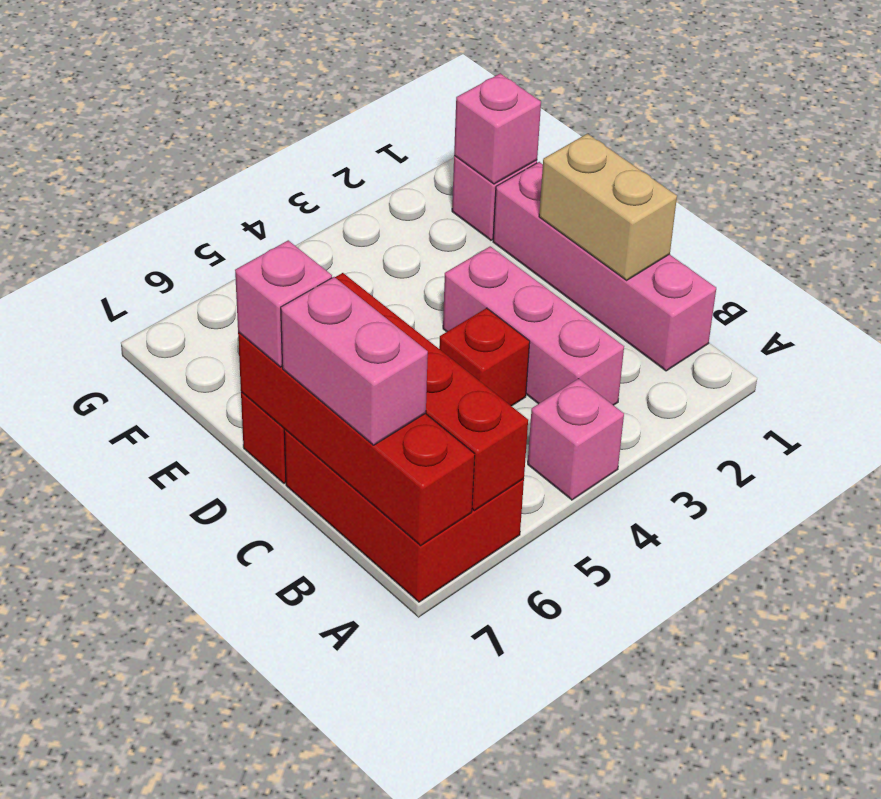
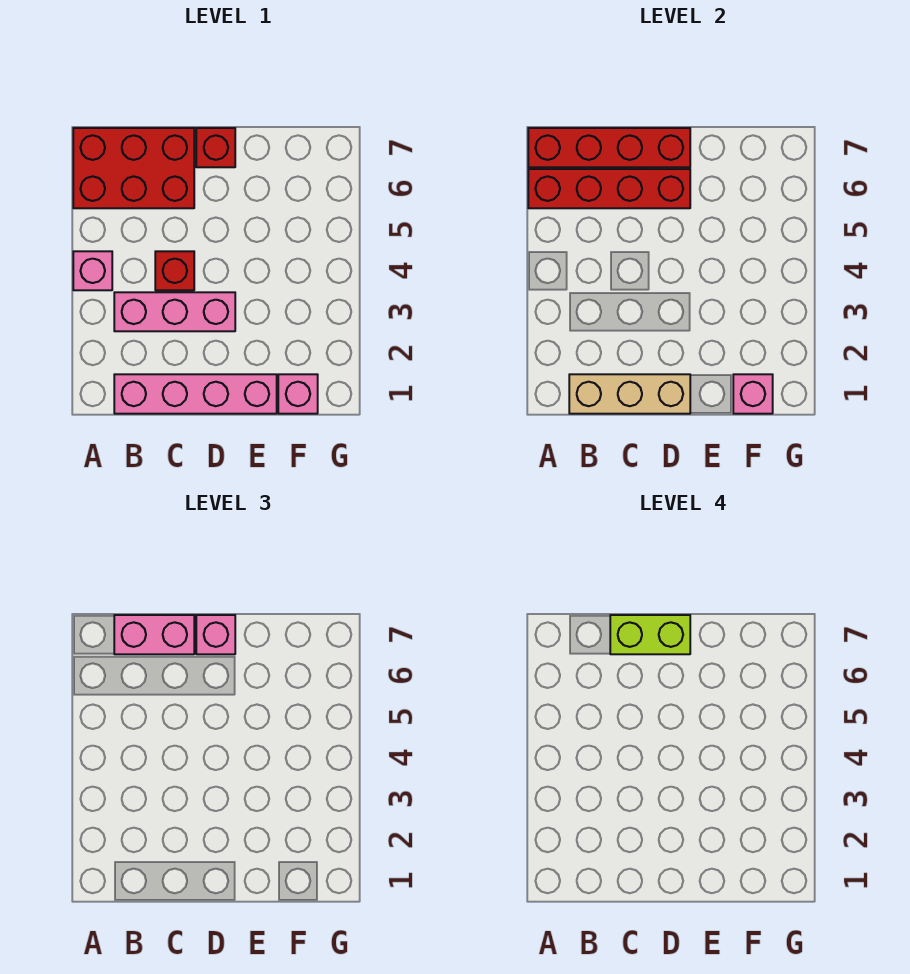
tan brick C1:D1 level 2 -> tan brick B1:D1 level 2
none -> lime brick C7:D7 level 4

